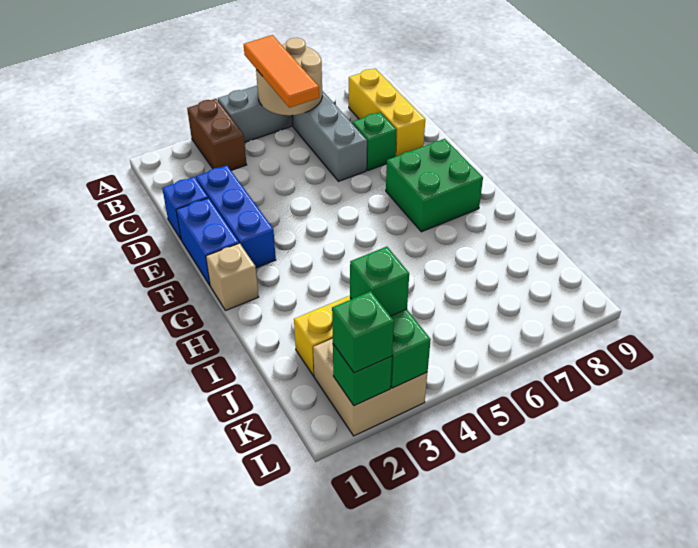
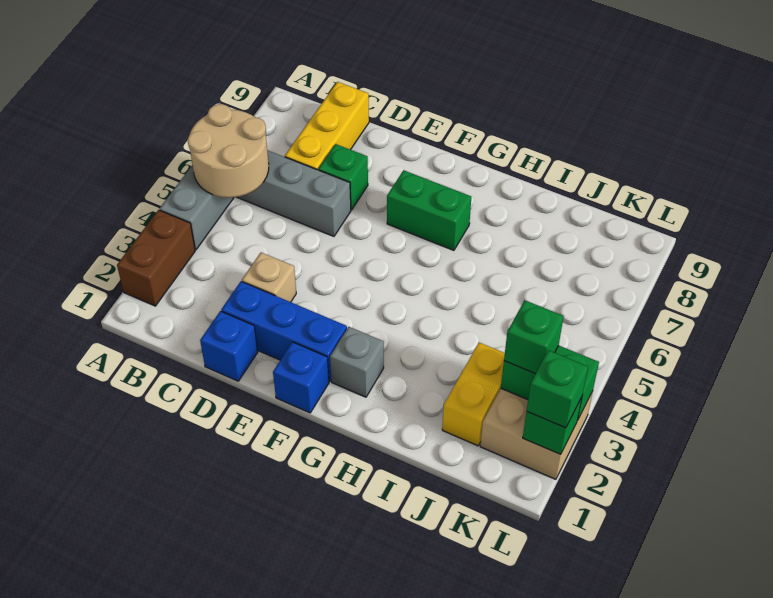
brown brick A3:B3 level 1 -> brown brick A2:A3 level 1
orange tile A5:C5 level 3 -> none
yellow brick B8:D8 level 1 -> yellow brick C7:C9 level 1
blue brick E1:F1 level 1 -> blue brick F1 level 1
green brick F7:G8 level 1 -> green brick F7:G7 level 1
tan brick G1 level 1 -> tan brick D3 level 1
none -> grey brick G2 level 1

